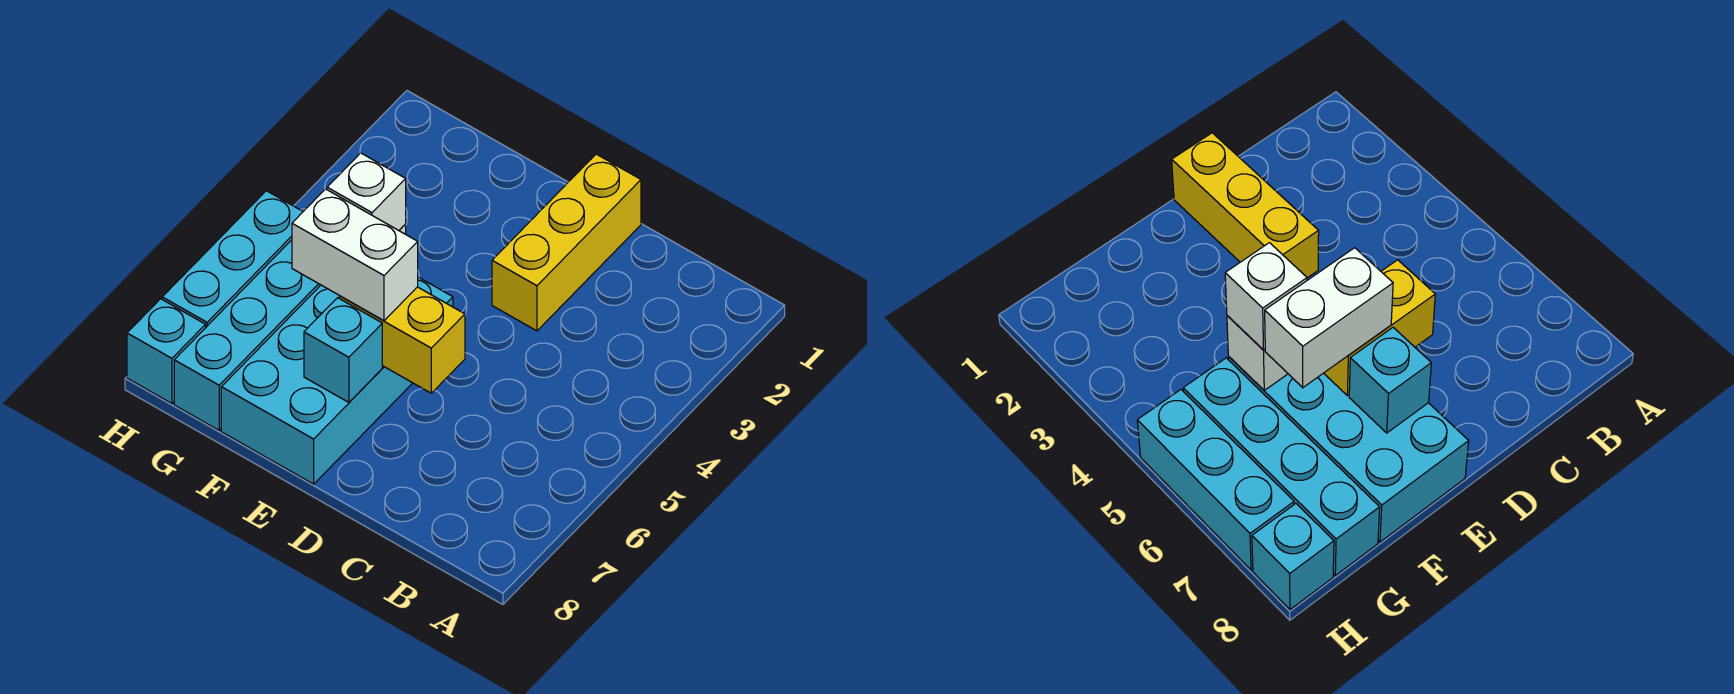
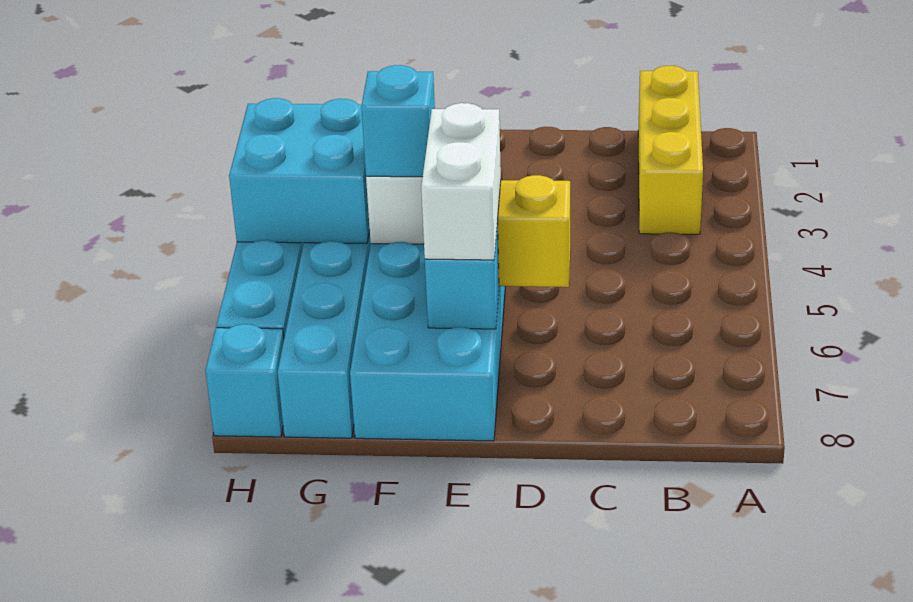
yellow brick D1:D3 level 1 -> yellow brick B1:B3 level 1
white brick E6:F6 level 3 -> white brick E6:E7 level 3
white brick F5 level 3 -> cyan brick F5 level 3
none -> cyan brick G4:H5 level 2

